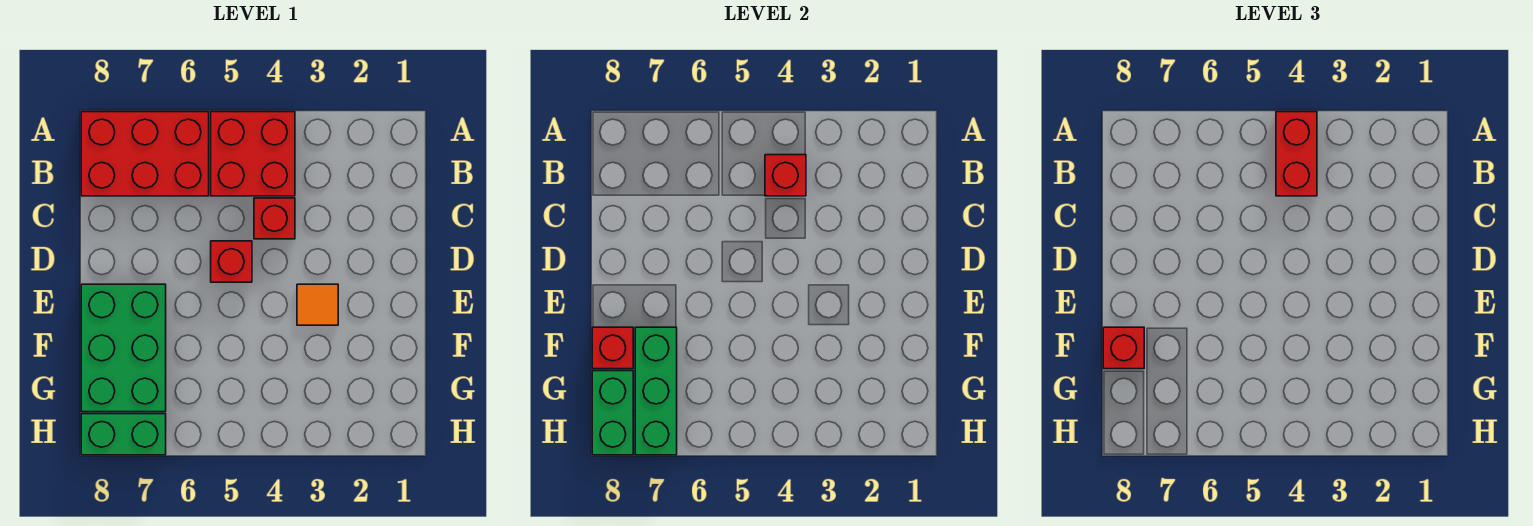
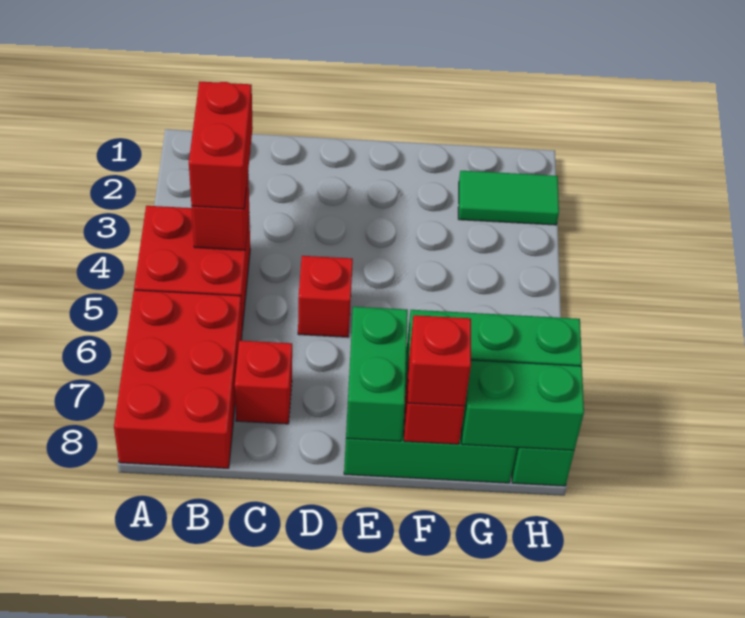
red brick A4:B4 level 3 -> red brick B3:B4 level 3
red brick C4 level 1 -> red brick C7 level 1
orange tile E3 level 1 -> none
none -> green brick E7:E8 level 2
none -> green tile G2:H2 level 1

